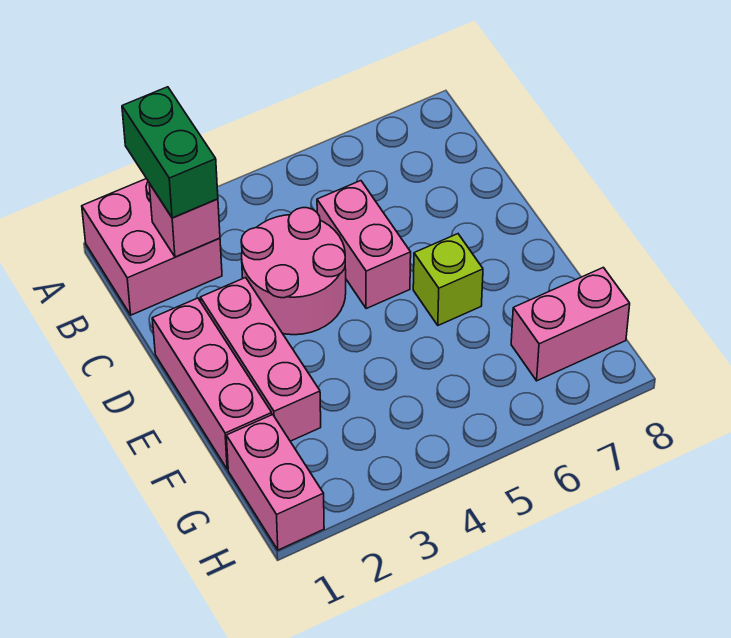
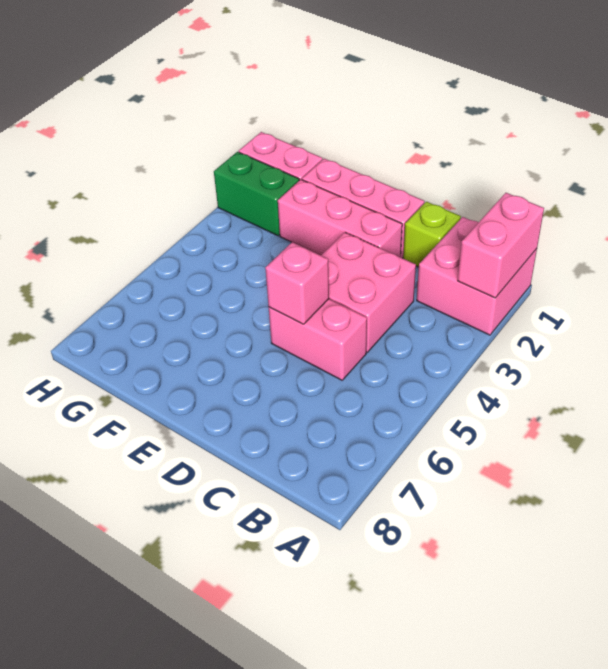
green brick A2:B2 level 3 -> green brick G2:H2 level 1
pink brick B2 level 2 -> pink brick D5 level 2
pink round brick C3:D4 level 1 -> pink brick C3:D4 level 1
lime brick E6 level 1 -> lime brick C1 level 1
pink brick G7:G8 level 1 -> pink brick A1:A2 level 2

